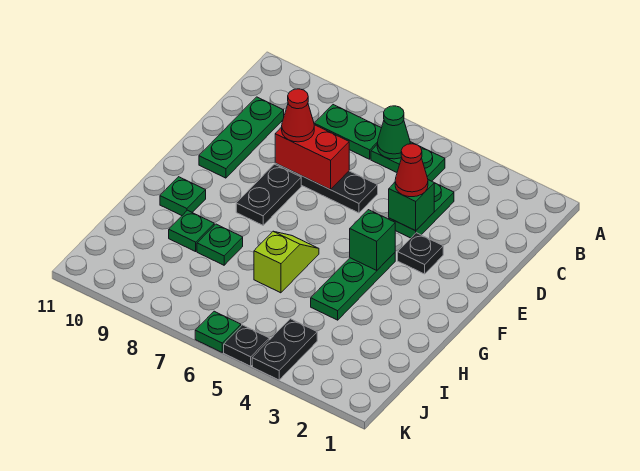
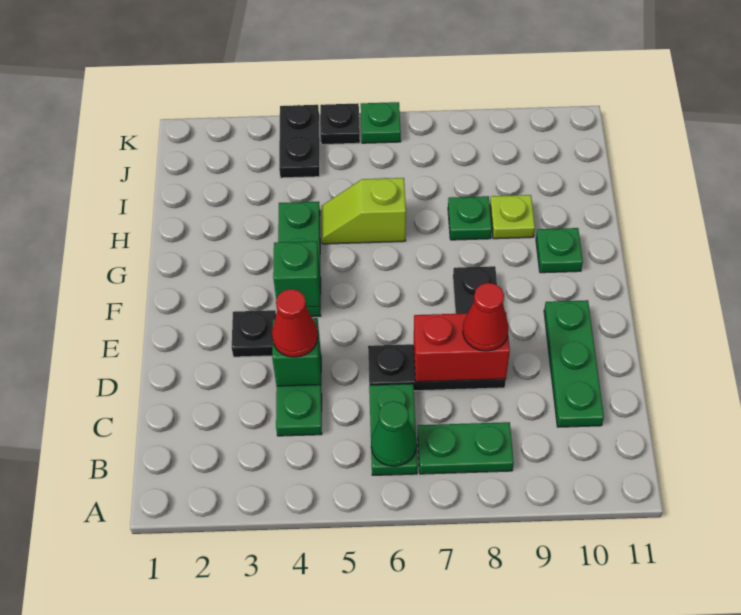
green plate B5:B6 level 1 -> green plate B6:C6 level 1
lime slope G6:H6 level 1 top H -> lime slope H5:H6 level 1 top 6
green plate H9 level 1 -> lime plate H9 level 1

